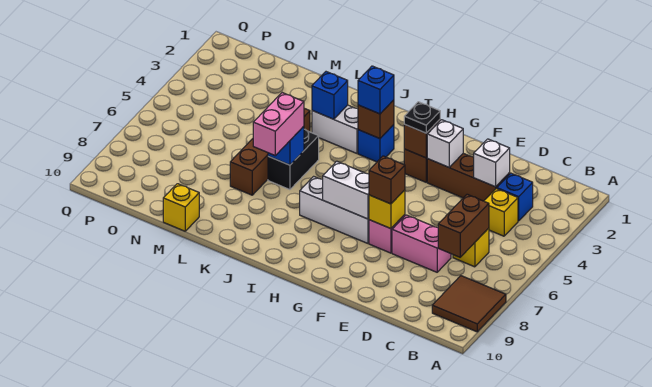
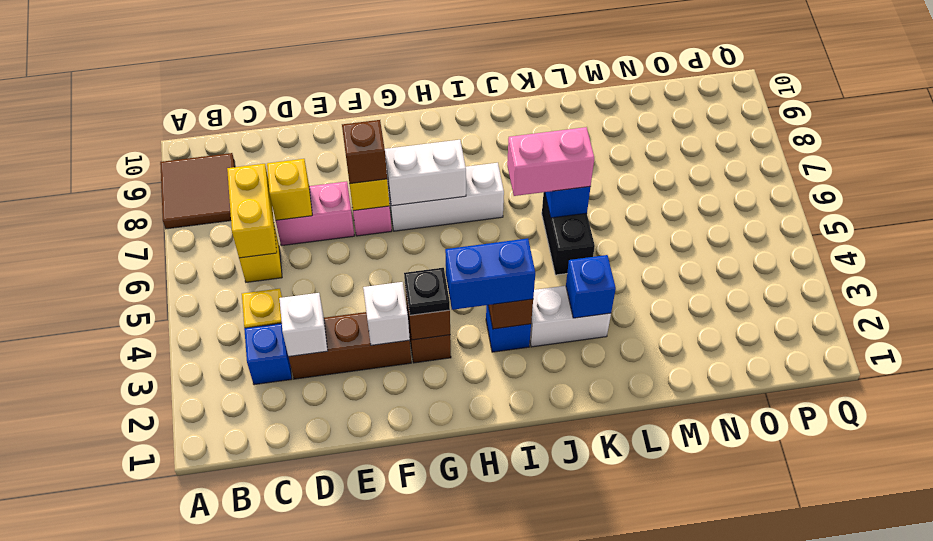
brown brick C6:C7 level 2 -> yellow brick C6:C7 level 2
blue brick I3 level 3 -> blue brick H3:I3 level 3
pink brick K6:K7 level 3 -> pink brick J6:K6 level 3
brown brick L4:L7 level 1 -> none
yellow brick M10 level 1 -> yellow brick D7 level 2

